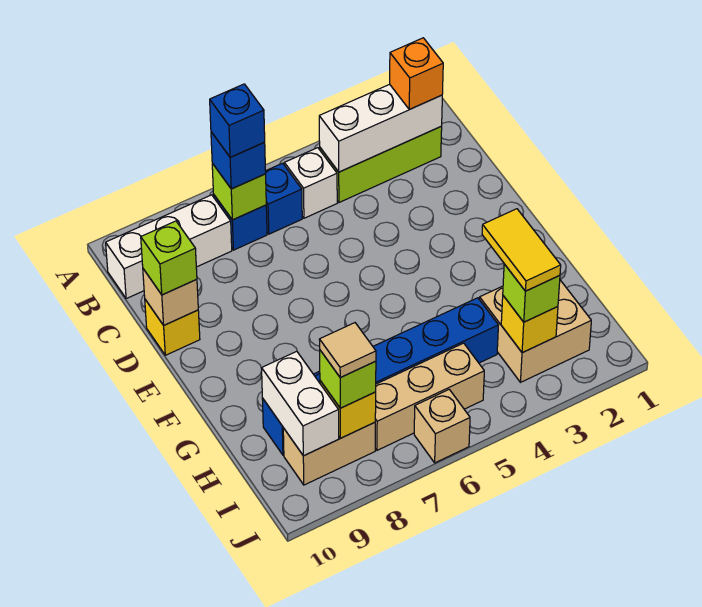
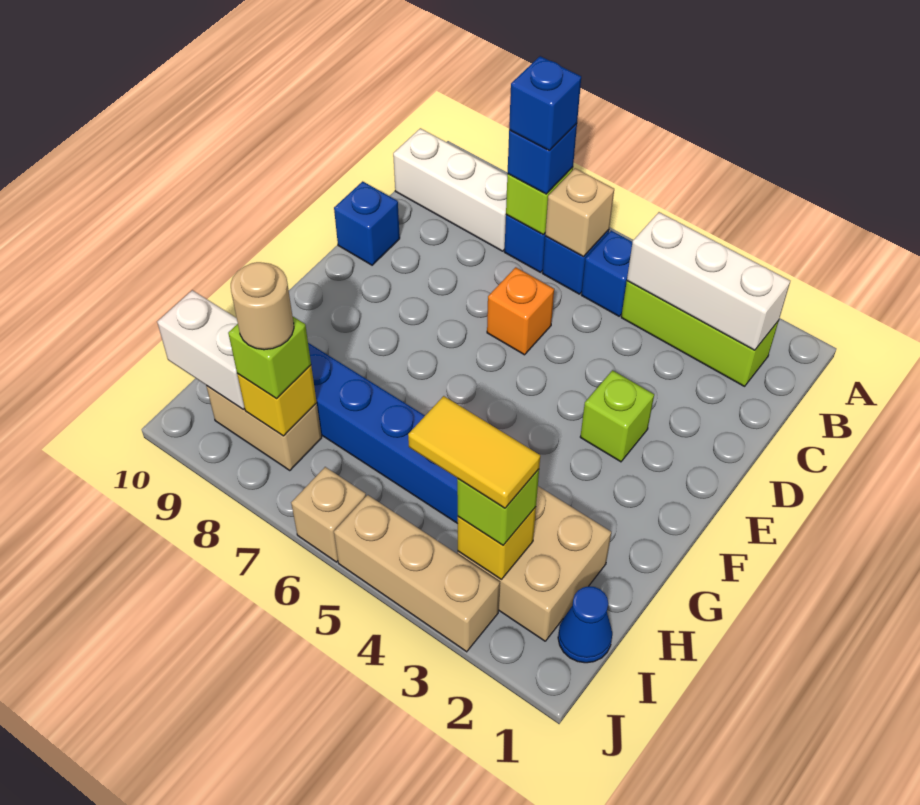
orange brick B2 level 3 -> orange brick D6 level 1
white brick B5 level 1 -> blue brick B5 level 1
yellow brick D10 level 1 -> blue brick D10 level 1
tan brick D10 level 2 -> tan brick B6 level 2
lime brick D10 level 3 -> lime brick E3 level 1
yellow tile H3:I3 level 4 -> yellow tile I3:I4 level 4
white brick H9:I9 level 2 -> white brick I9:I10 level 2
none -> blue cone I1 level 1
tan brick I5:I7 level 1 -> tan brick J3:J5 level 1
tan tile I8 level 4 -> tan round brick I8 level 4

